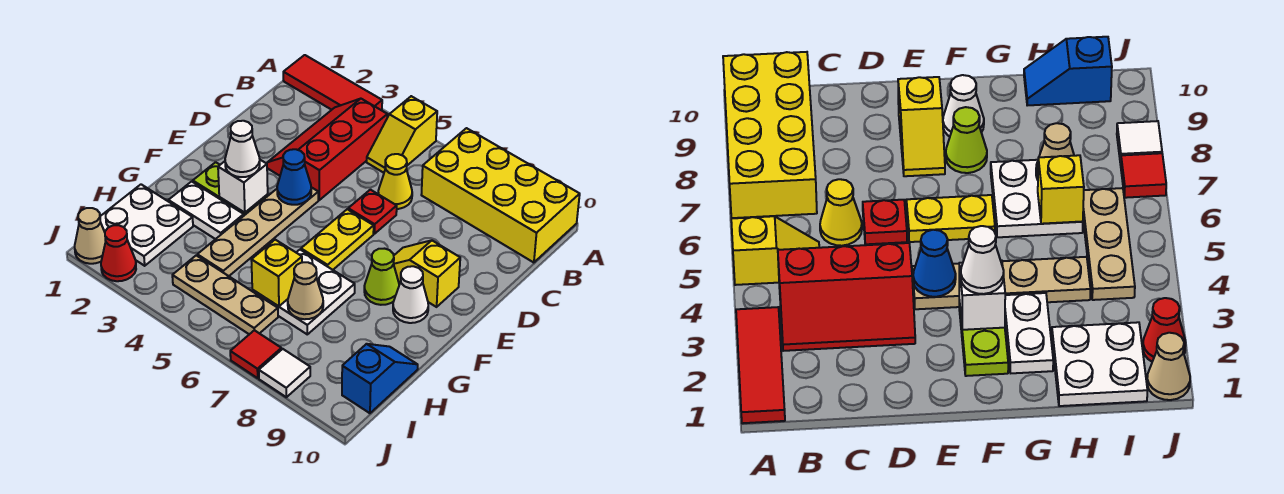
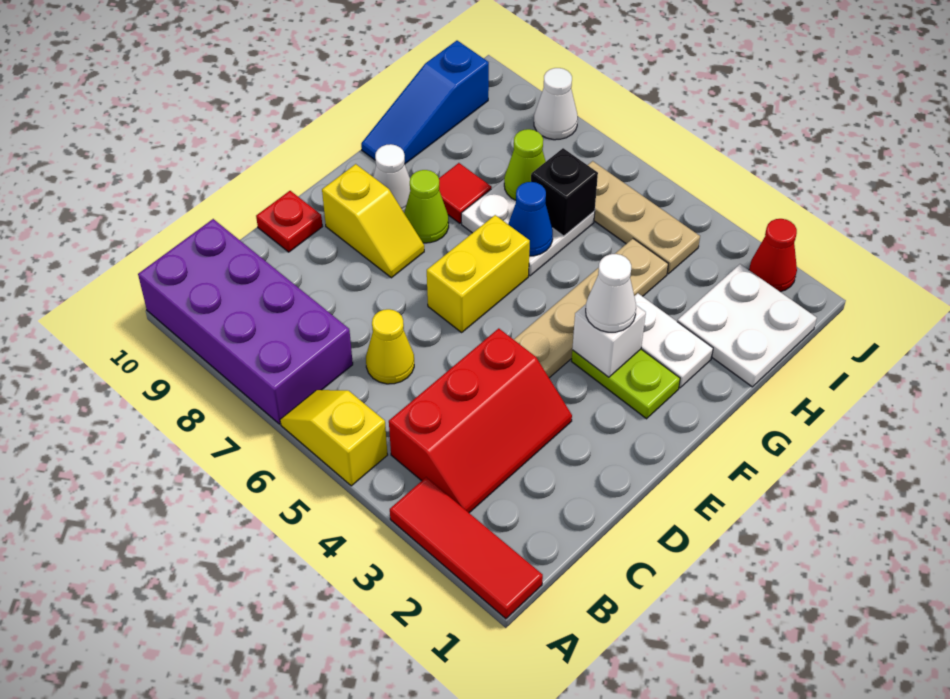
yellow slope A5:B5 level 1 top A -> yellow slope A5:A6 level 1 top 5
yellow brick A7:B10 level 1 -> purple brick A7:B10 level 1
red plate D6 level 1 -> red plate D10 level 1
blue cone E4 level 2 -> blue cone G6 level 2
yellow plate E6:F6 level 1 -> yellow brick E6:F6 level 1
yellow brick H6 level 2 -> black brick H6 level 2
tan cone H7 level 2 -> lime cone H7 level 2
blue slope H10:I10 level 1 top I -> blue slope G10:I10 level 1 top I
tan cone J1 level 1 -> none
red tile J7 level 1 -> red tile G8 level 1
white tile J8 level 1 -> white cone J8 level 1

